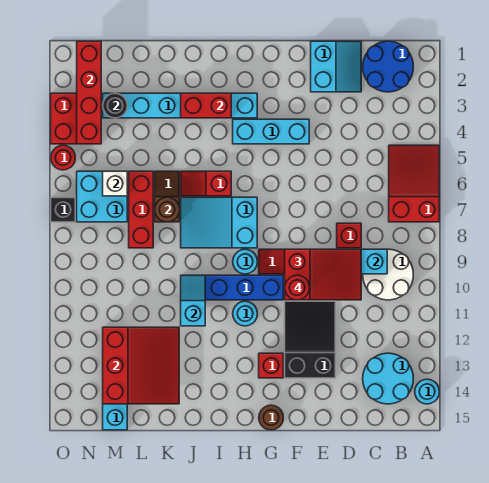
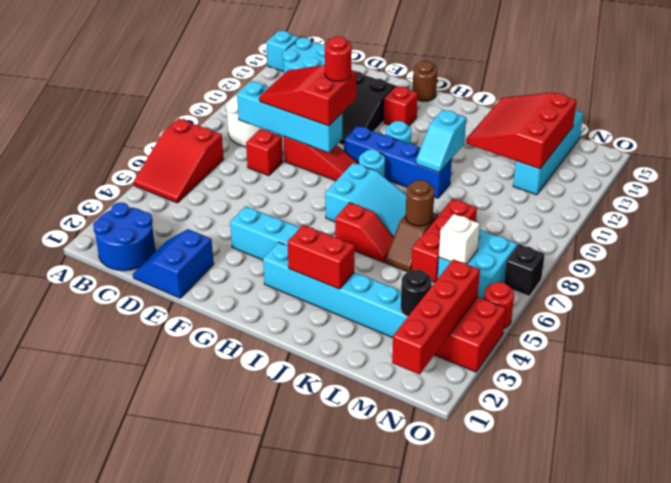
cyan round brick A14 level 1 -> cyan brick A14 level 1
cyan slope D1:E2 level 1 top E -> blue slope D1:E2 level 1 top E

